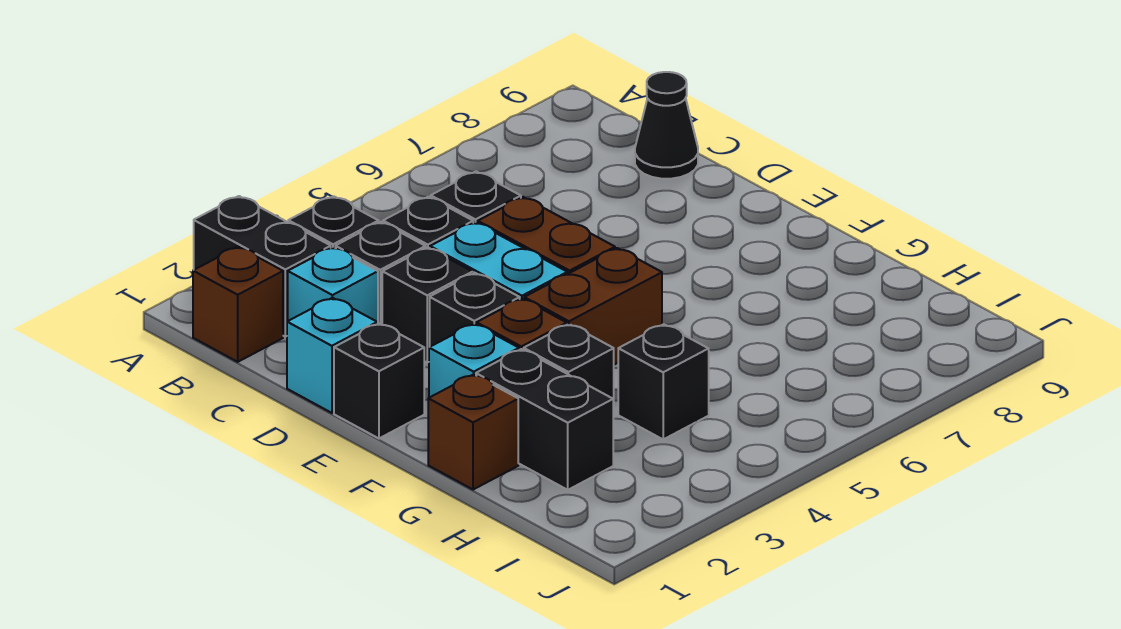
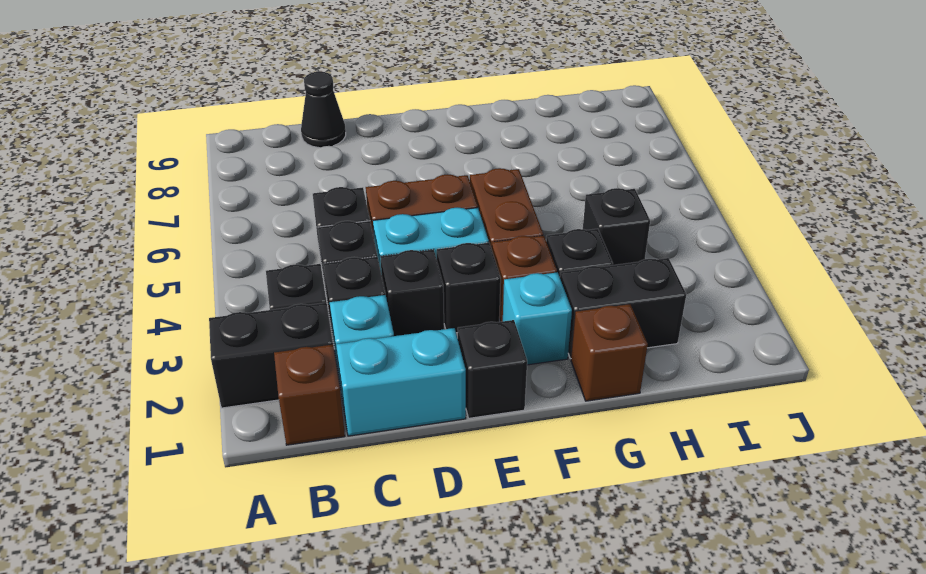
cyan brick D1 level 1 -> cyan brick C1:D1 level 1

